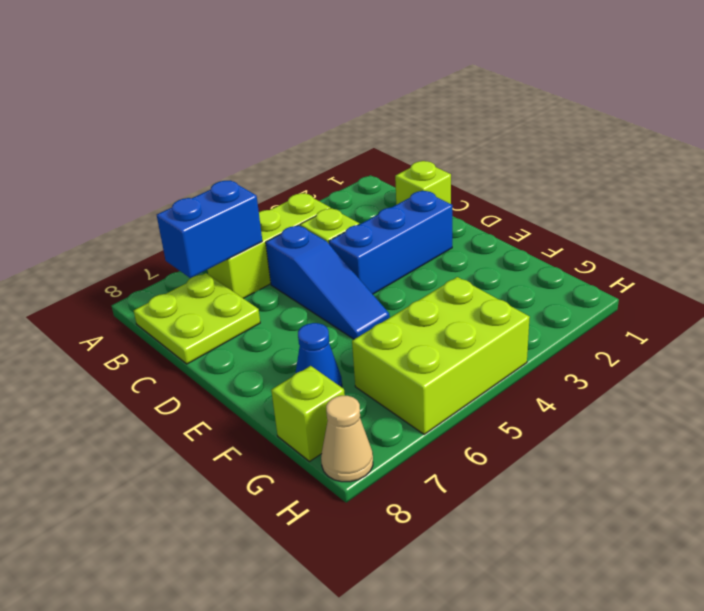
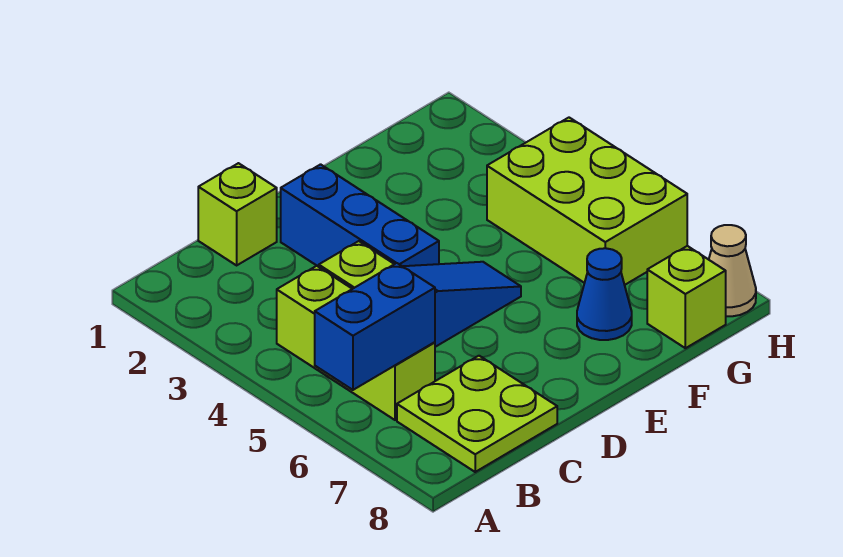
blue brick B6:B7 level 2 -> blue brick A6:B6 level 2

